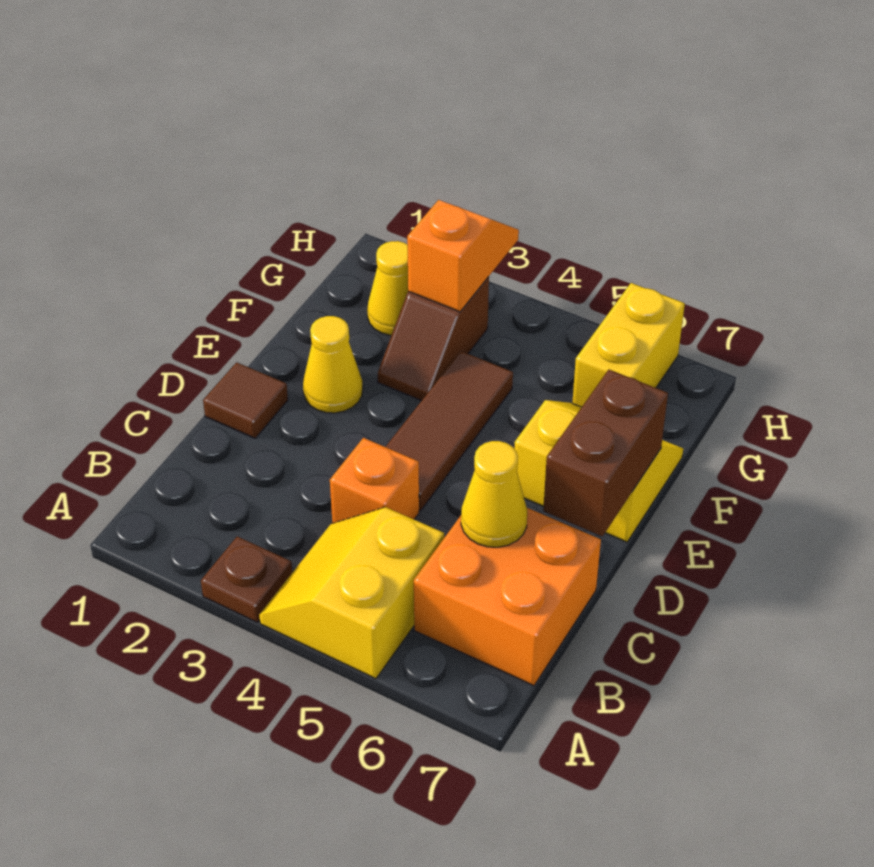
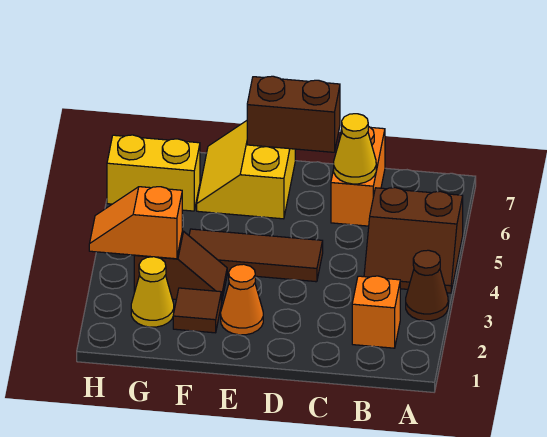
brown plate A3 level 1 -> brown cone A3 level 1
yellow slope A4:B5 level 1 top 5 -> brown slope A4:B5 level 1 top 5
orange brick B6:C7 level 1 -> orange brick C6:C7 level 1
orange brick C4 level 1 -> orange brick B2 level 1
brown tile D1 level 1 -> brown tile F2 level 1
yellow cone E2 level 1 -> orange cone E2 level 1

